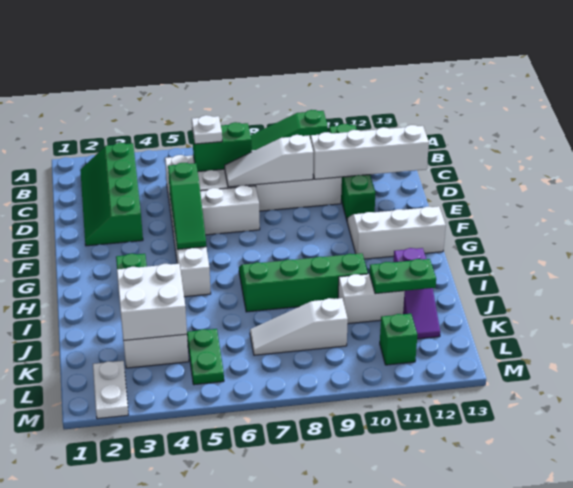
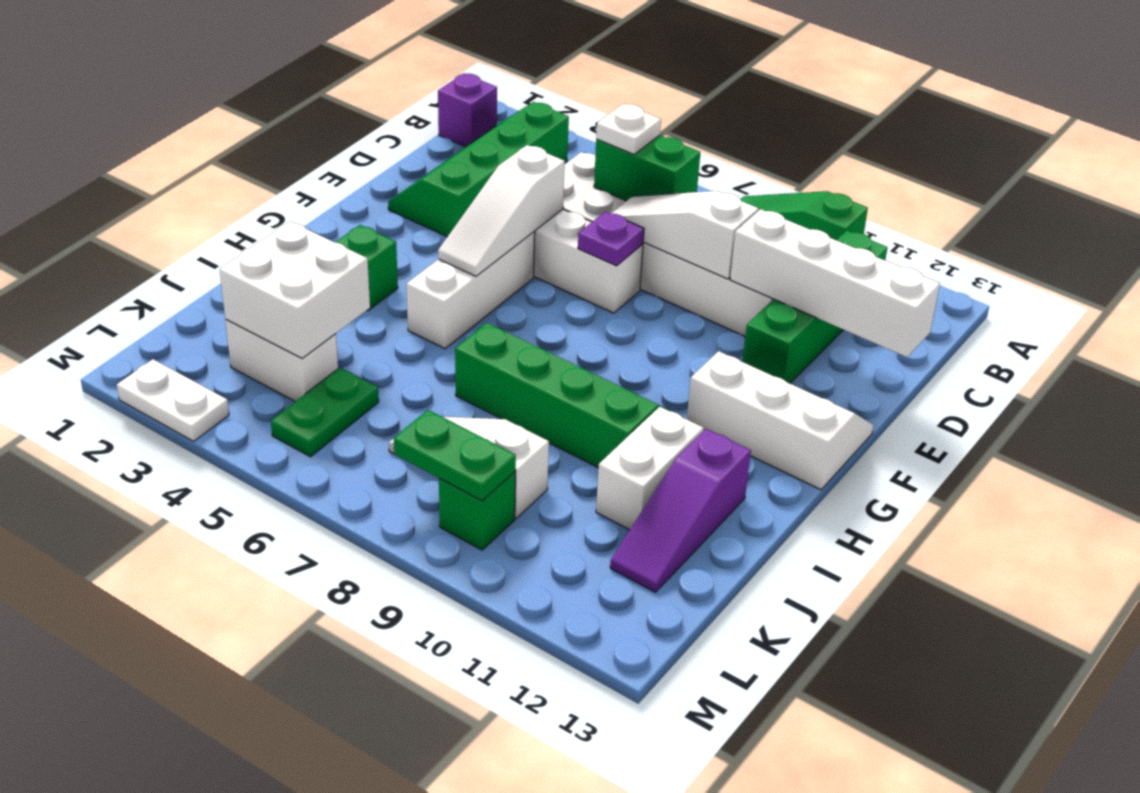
none -> purple brick B1 level 1
green slope E5:G5 level 2 top E -> white slope E5:G5 level 2 top E
none -> purple plate E7 level 2
white brick J10:J11 level 1 -> white brick I11:J11 level 1
green plate J11:J12 level 2 -> green plate L8:L9 level 2
white plate L2:M2 level 1 -> white plate M2:M3 level 1
green brick L11 level 1 -> green brick L9 level 1

